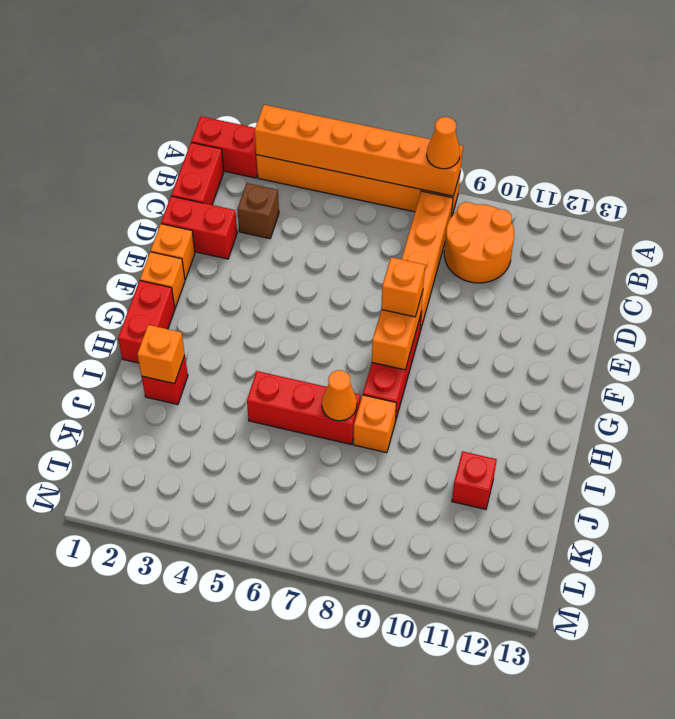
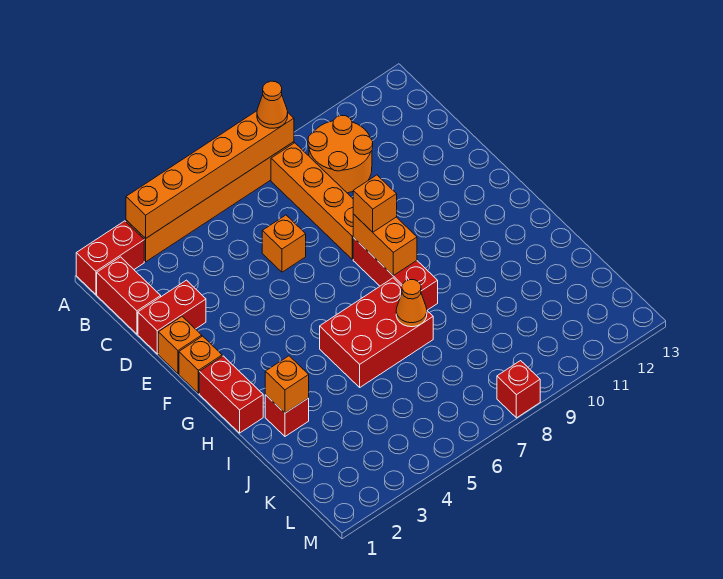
brown brick C3 level 1 -> none
red brick I5:I7 level 1 -> red brick H5:I7 level 1
orange brick I8 level 1 -> orange brick D6 level 1
red brick J11 level 1 -> red brick M8 level 1

